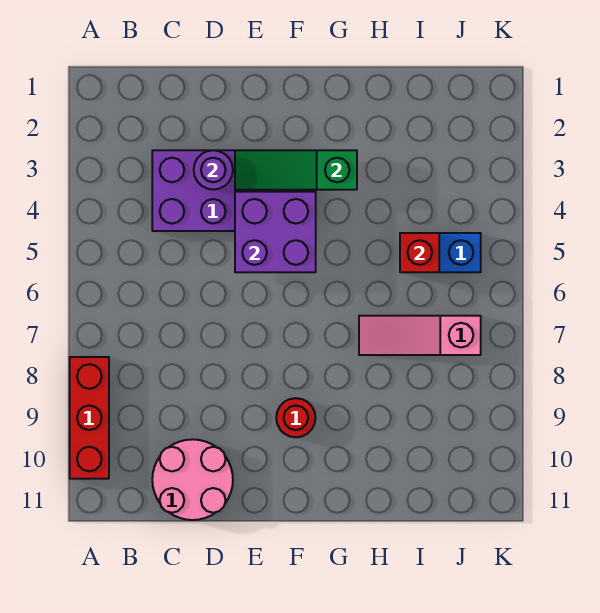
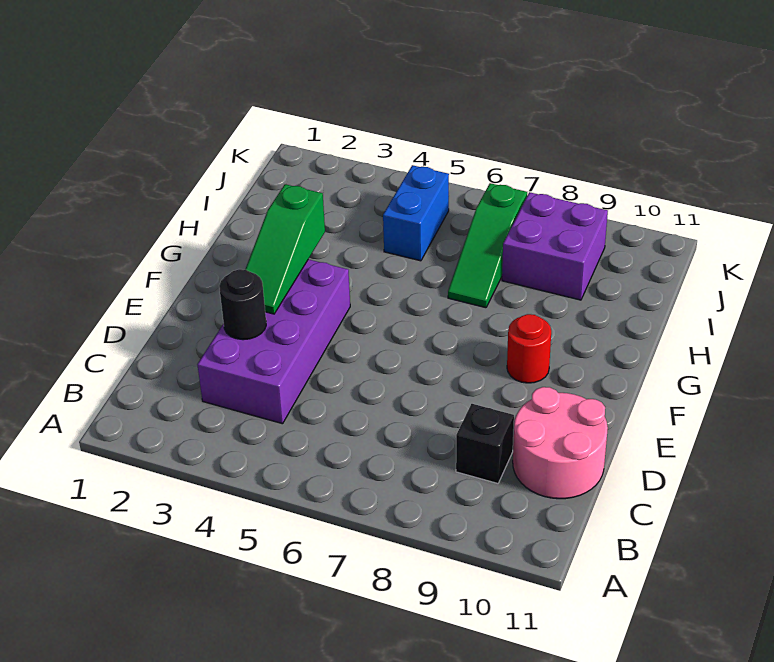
red brick A8:A10 level 1 -> none
none -> black brick C9 level 1
purple round brick D3 level 2 -> black round brick D3 level 2
purple brick E4:F5 level 2 -> purple brick I8:J9 level 1
pink slope H7:J7 level 1 top J -> green slope H7:J7 level 1 top J
red brick I5 level 2 -> none

